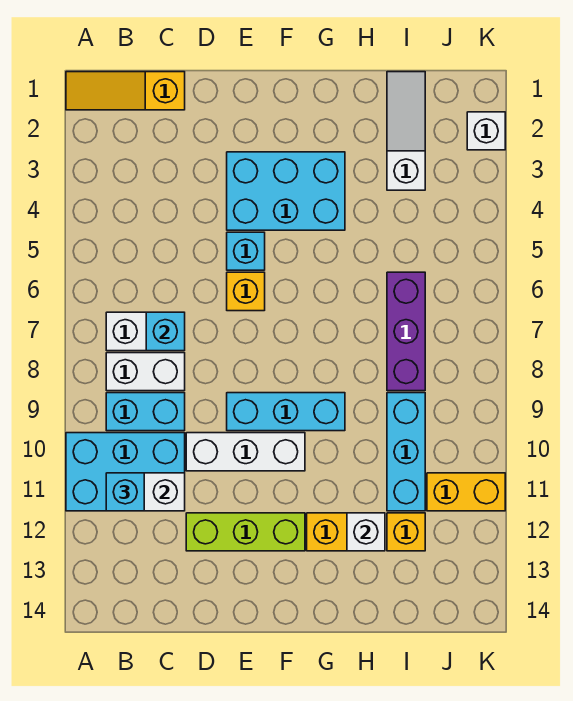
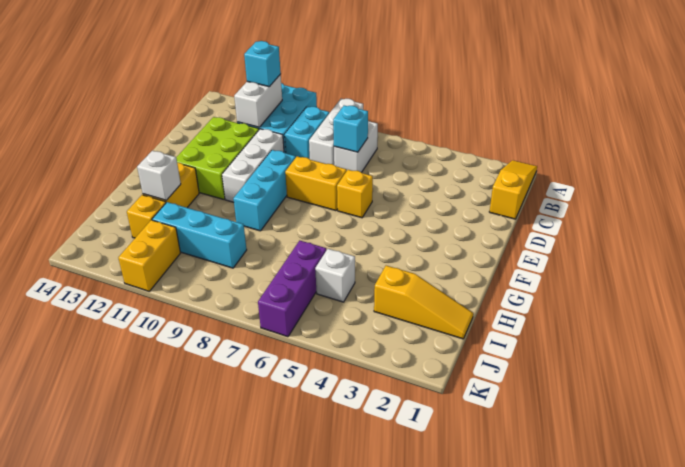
white brick B8:C8 level 1 -> white brick A8:C8 level 1
lime brick D12:F12 level 1 -> lime brick D11:F12 level 1
cyan brick E3:G4 level 1 -> none
cyan brick E5 level 1 -> none
none -> yellow brick E7:E8 level 1
white slope I1:I3 level 1 top 3 -> yellow slope I1:I3 level 1 top 3
purple brick I6:I8 level 1 -> purple brick I6:K6 level 1
white brick K2 level 1 -> white brick I5 level 1

